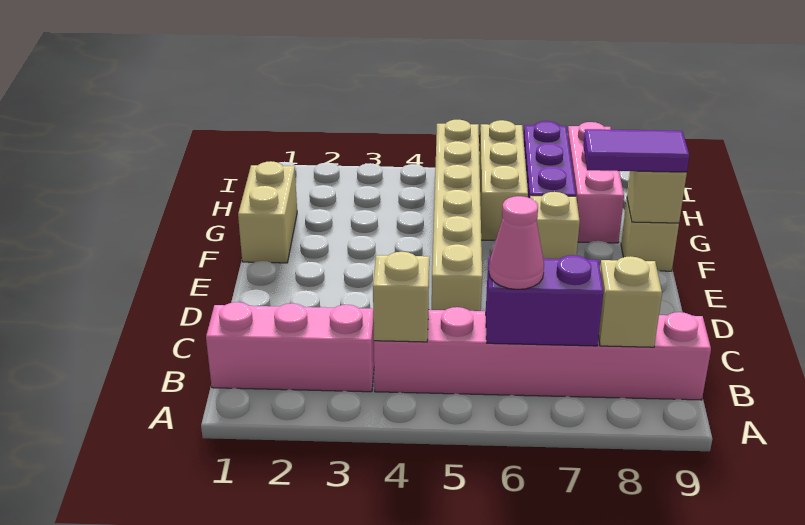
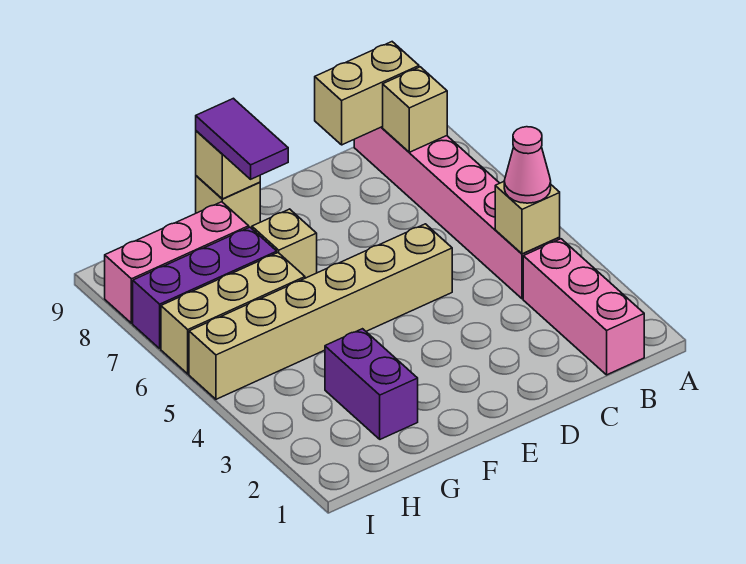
purple brick B6:B7 level 2 -> purple brick G2:G3 level 1
pink cone B6 level 3 -> pink cone B4 level 3
tan brick F1:G1 level 1 -> tan brick B9:C9 level 2

